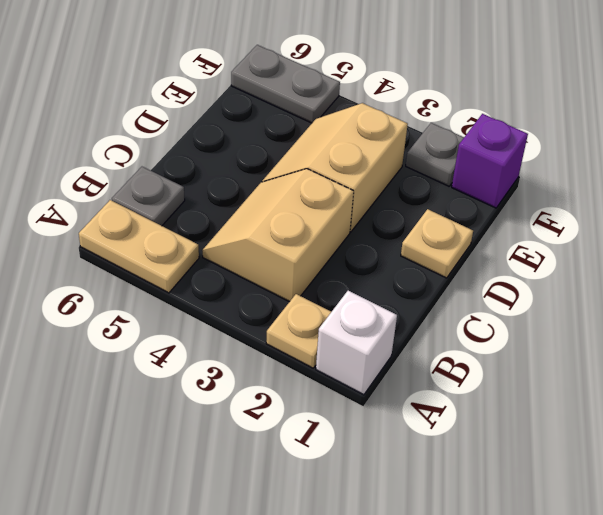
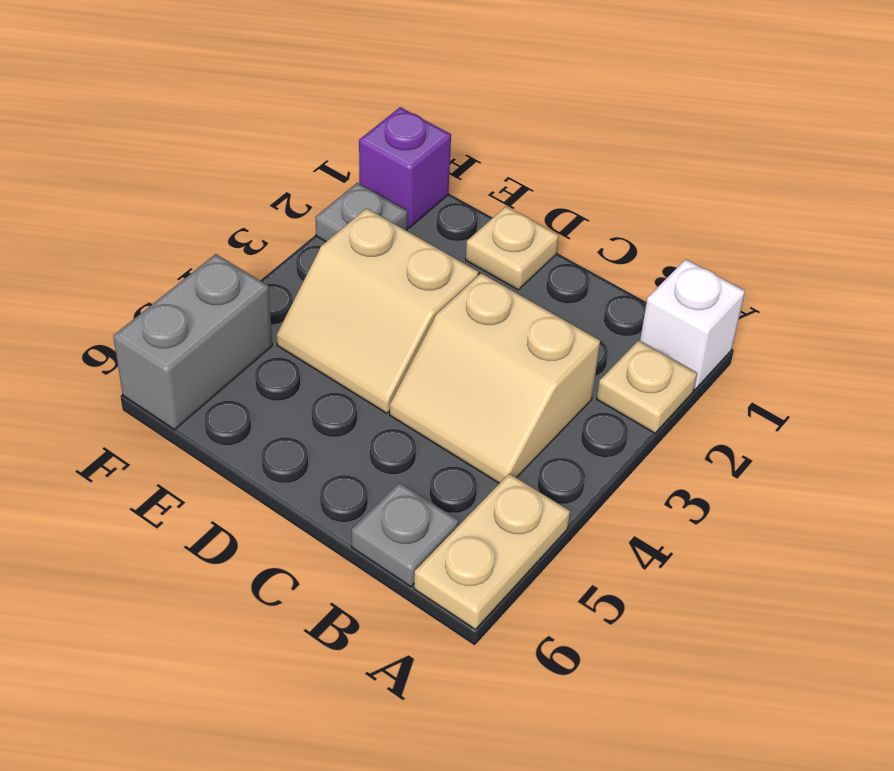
grey plate F5:F6 level 1 -> grey brick F5:F6 level 1

